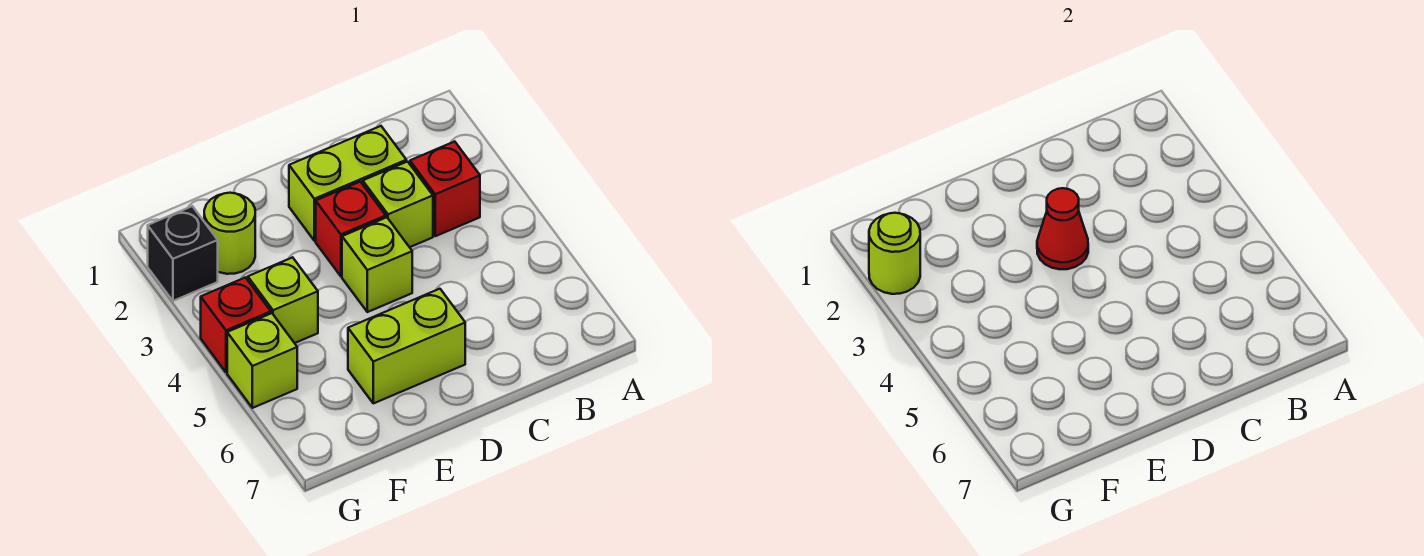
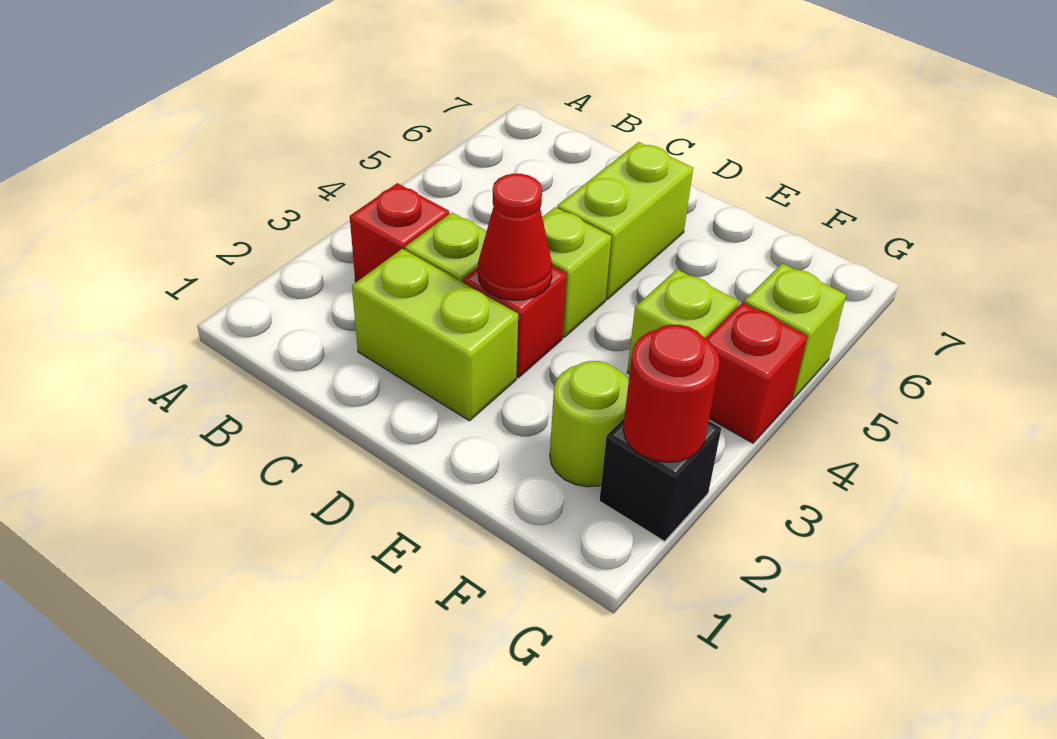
lime brick D6:E6 level 1 -> lime brick D5:D6 level 1
lime round brick G2 level 2 -> red round brick G2 level 2

